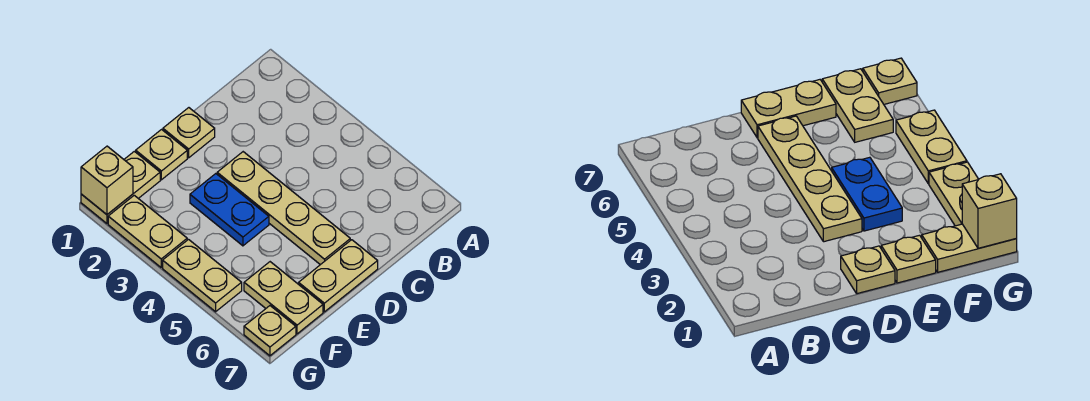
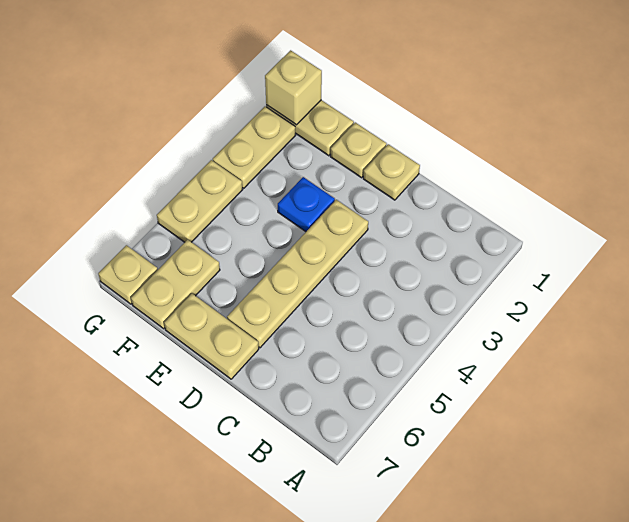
blue plate E3:E4 level 1 -> blue plate E3 level 1

